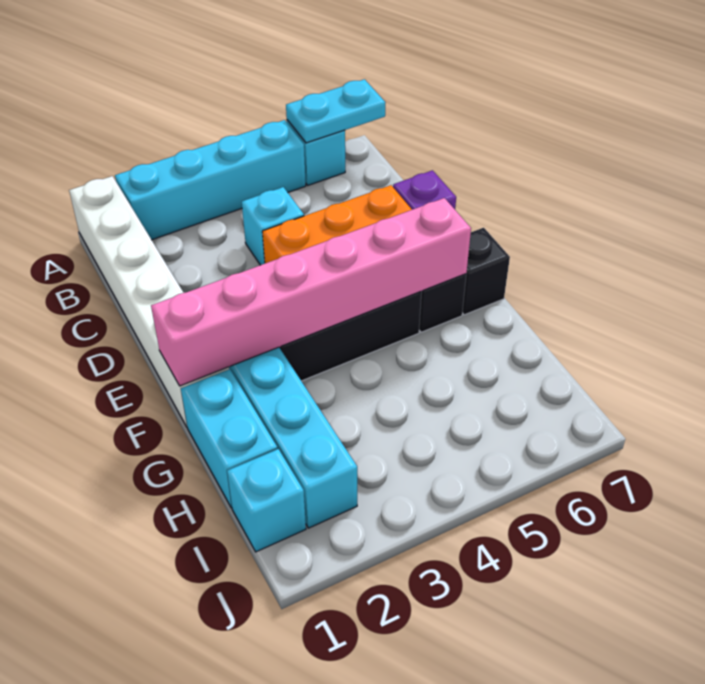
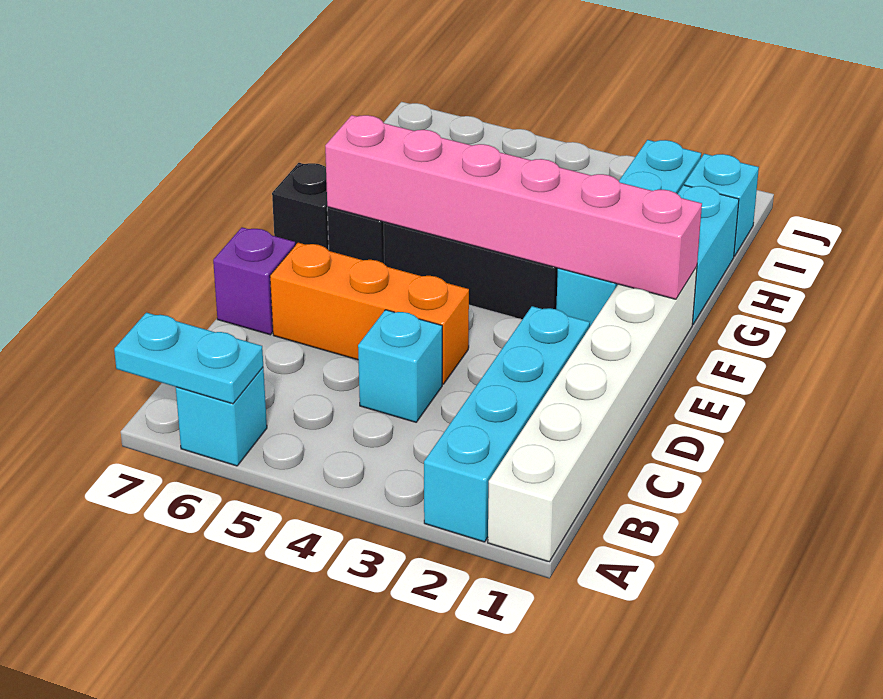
cyan brick A2:A5 level 1 -> cyan brick A2:D2 level 1

